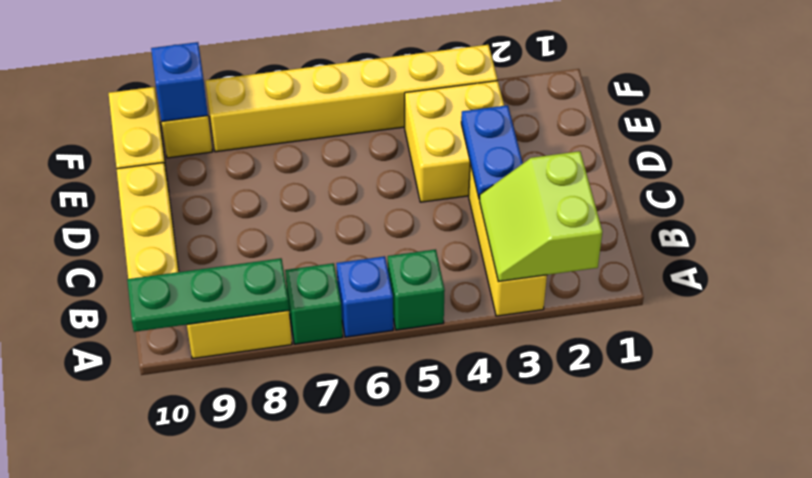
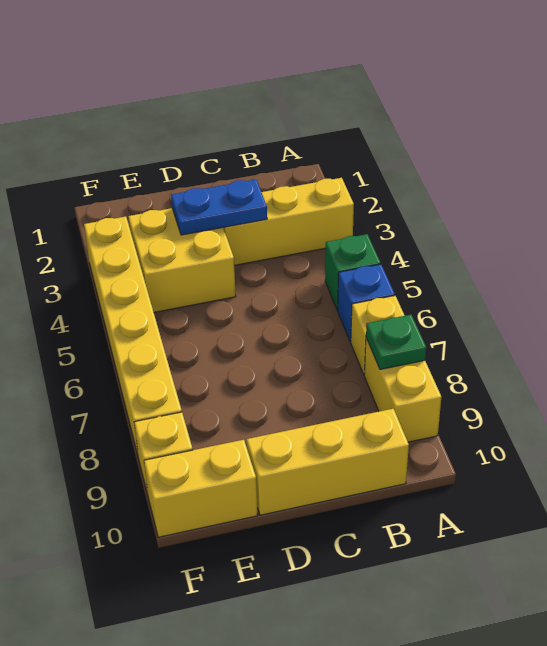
lime slope A2:B3 level 2 top 2 -> none
green brick A7 level 1 -> yellow brick A7 level 1
green plate A8:A10 level 2 -> green plate A8 level 2
blue brick F9 level 2 -> none

